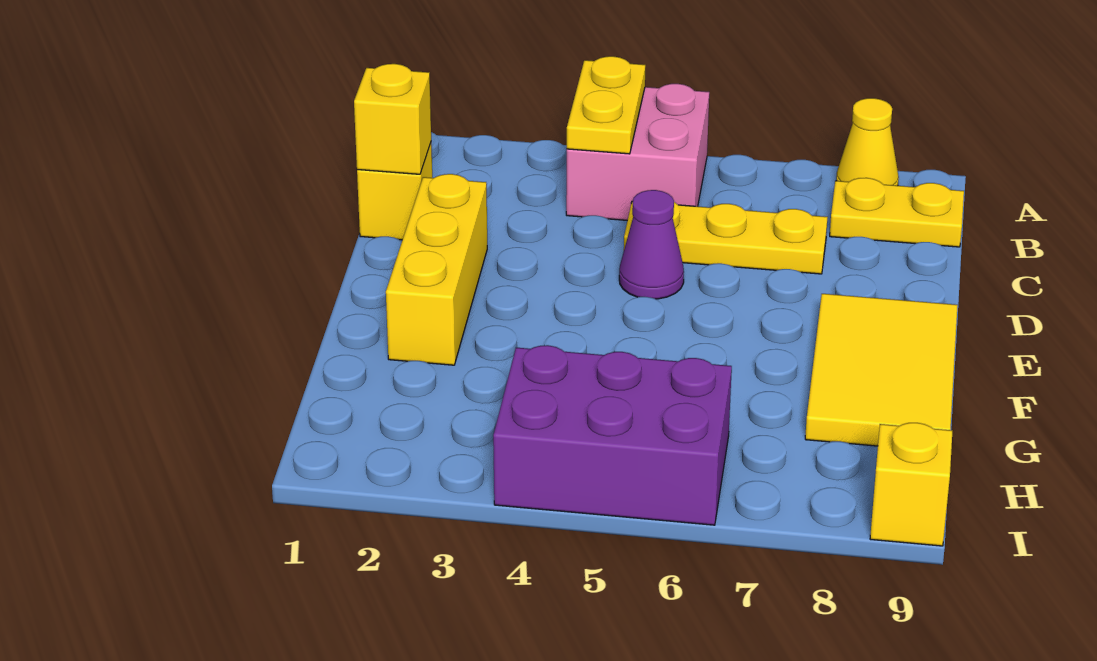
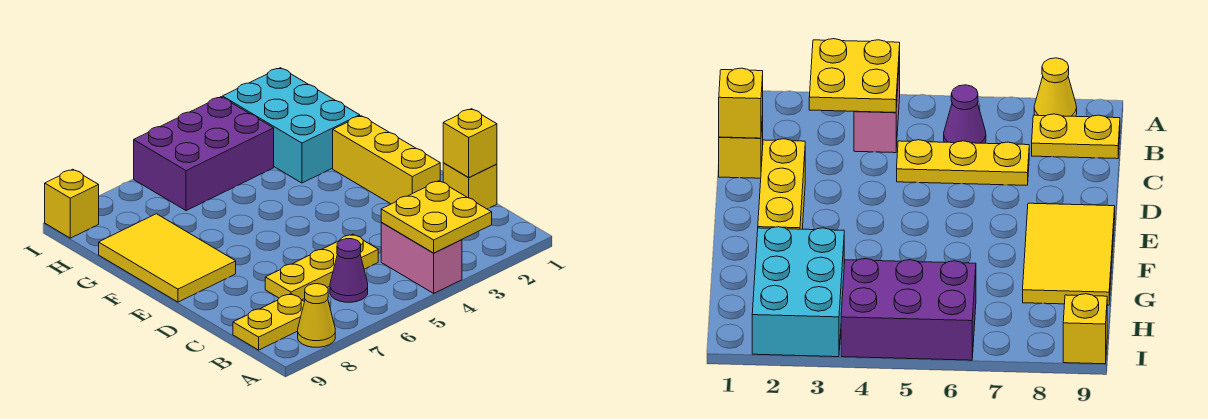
pink brick A4:B5 level 1 -> pink brick A4:B4 level 1
yellow plate A4:B4 level 2 -> yellow plate A3:B4 level 2
purple cone D5 level 1 -> purple cone B6 level 1
none -> cyan brick G2:I3 level 1

